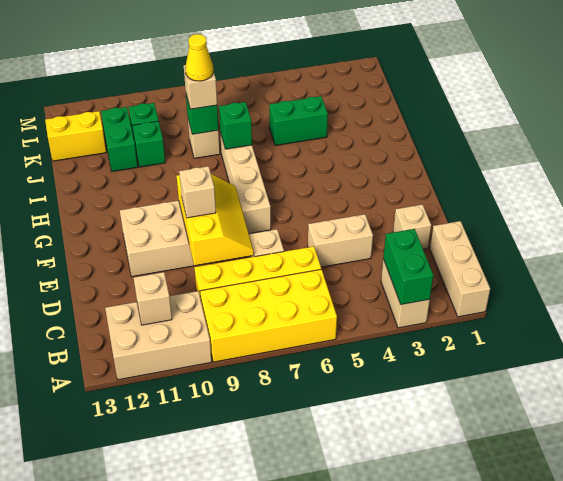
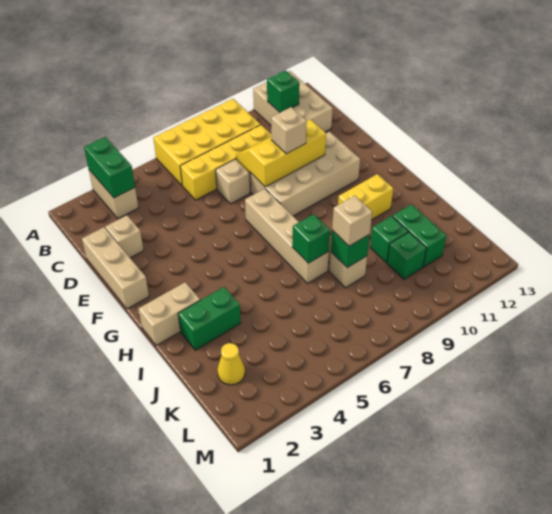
tan brick A1:C1 level 1 -> tan brick D1:F1 level 1
tan brick A10:B12 level 1 -> tan brick A11:C12 level 1
tan brick B11 level 2 -> green brick B11 level 2
tan brick D4:D5 level 1 -> tan brick H1:H2 level 1
yellow slope D8:F9 level 2 top 9 -> yellow slope D8:E10 level 2 top E
green brick J4:J5 level 1 -> green brick I2:I3 level 1
yellow cone J8 level 4 -> yellow cone K2 level 1
yellow brick K12:K13 level 1 -> yellow brick H10:H11 level 1

